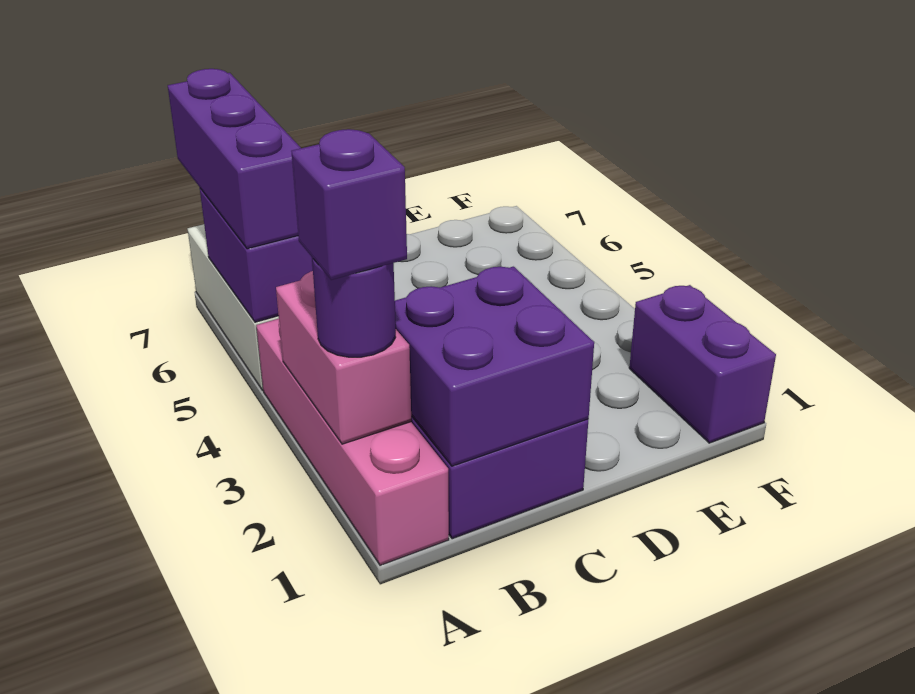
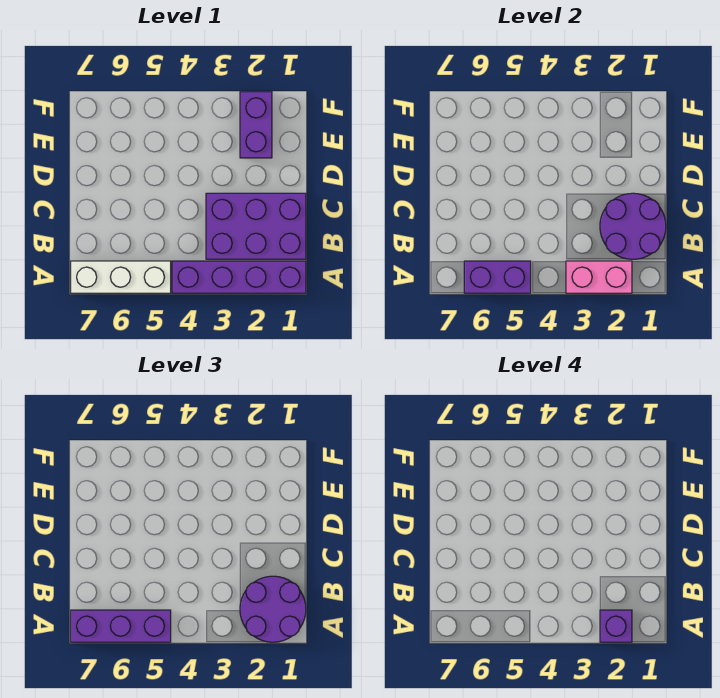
pink brick A1:A4 level 1 -> purple brick A1:A4 level 1
purple round brick A2 level 3 -> purple round brick A1:B2 level 3
purple brick B1:C2 level 2 -> purple round brick B1:C2 level 2
purple brick F1:F2 level 1 -> purple brick E2:F2 level 1

